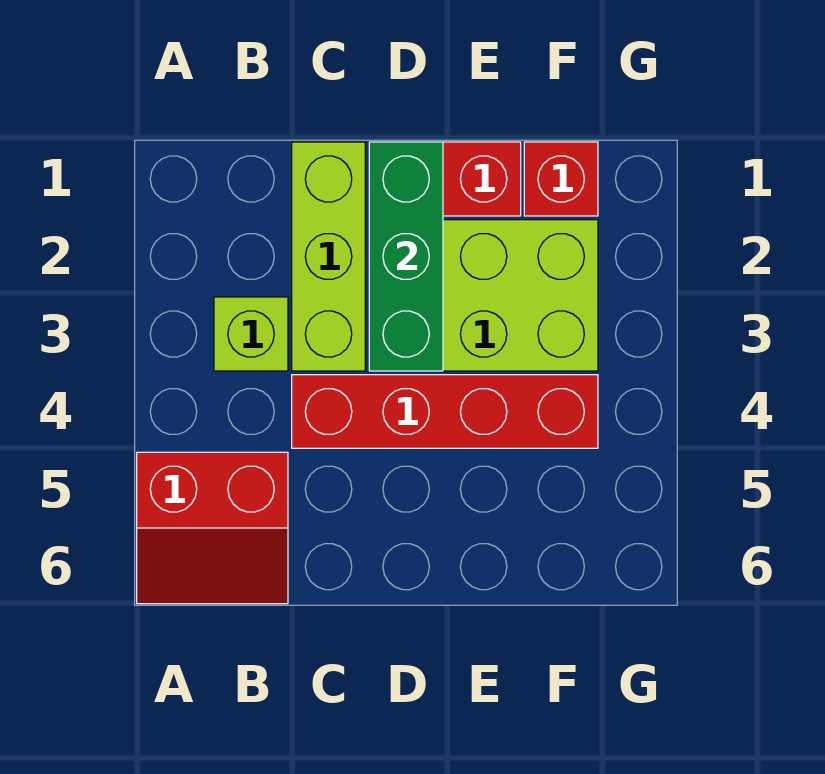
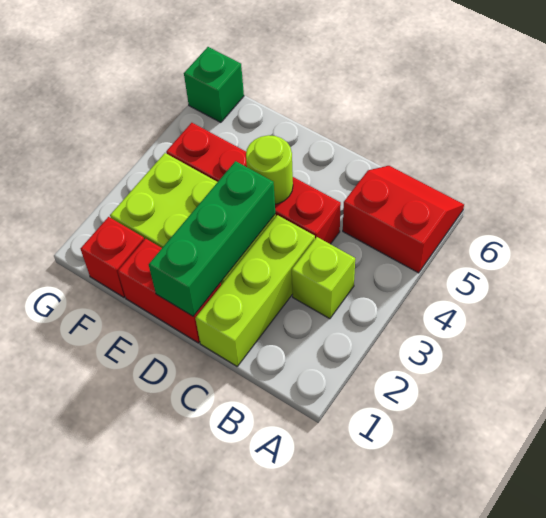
none -> lime round brick D4 level 2
none -> green brick G6 level 1

